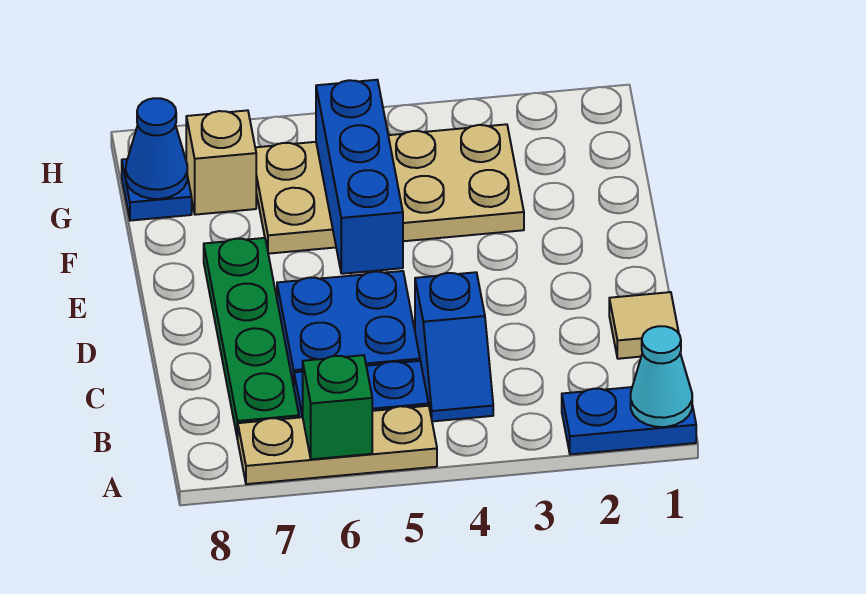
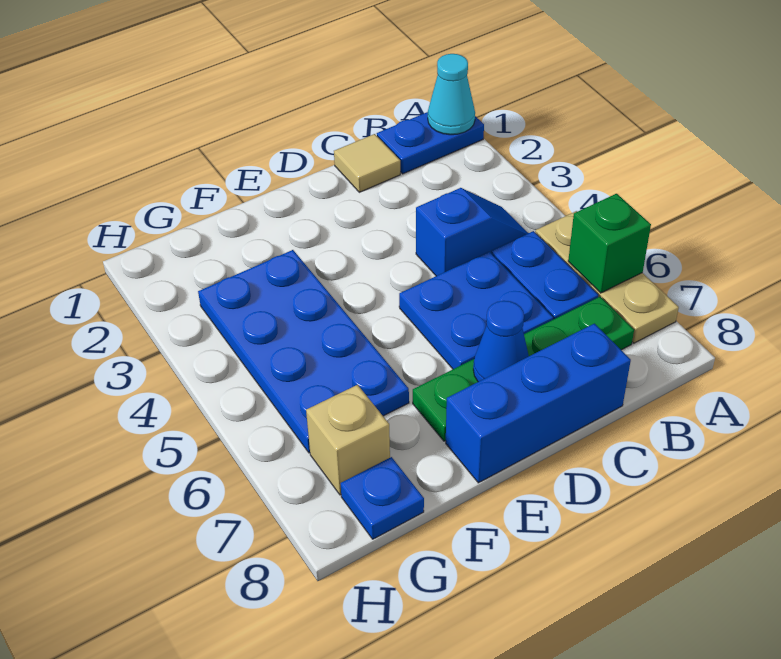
blue plate A1:A2 level 1 -> blue plate A1:B1 level 1
blue brick E5:G5 level 2 -> blue brick C8:E8 level 1
tan plate F3:G6 level 1 -> blue plate F3:G6 level 1
blue cone G8 level 2 -> blue cone D7 level 2

